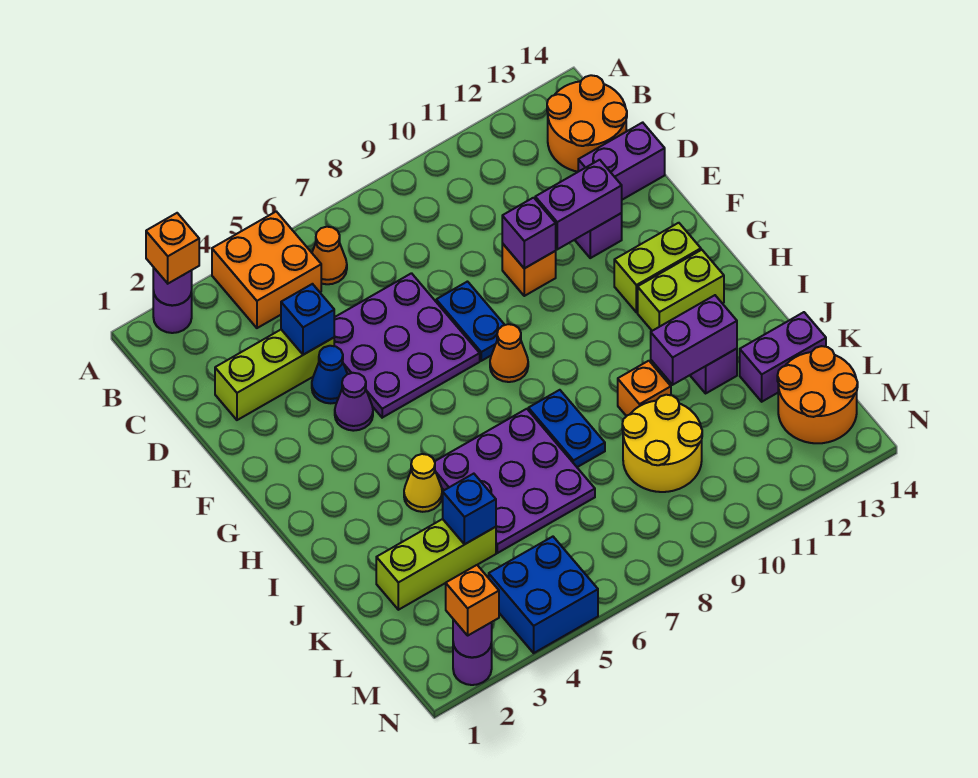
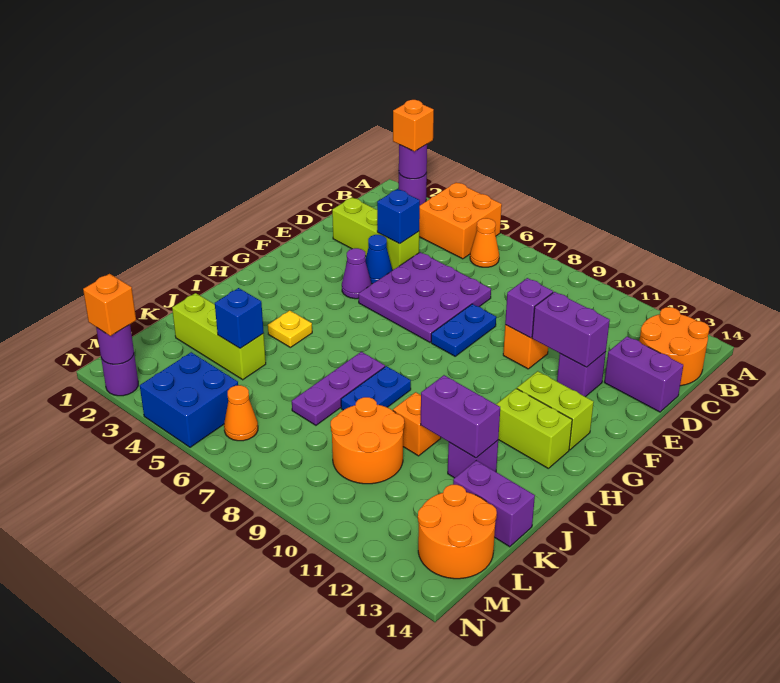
orange cone G8 level 1 -> orange cone M6 level 1
yellow cone I4 level 1 -> yellow plate I4 level 1
purple plate I5:K7 level 1 -> purple plate I7:K7 level 1
yellow round brick K9:L10 level 1 -> orange round brick K9:L10 level 1

